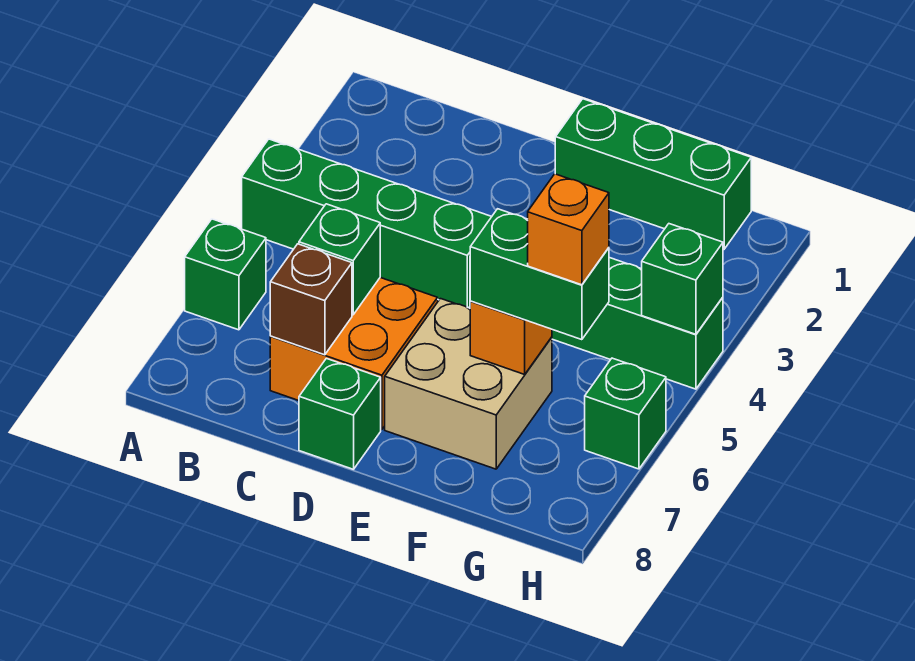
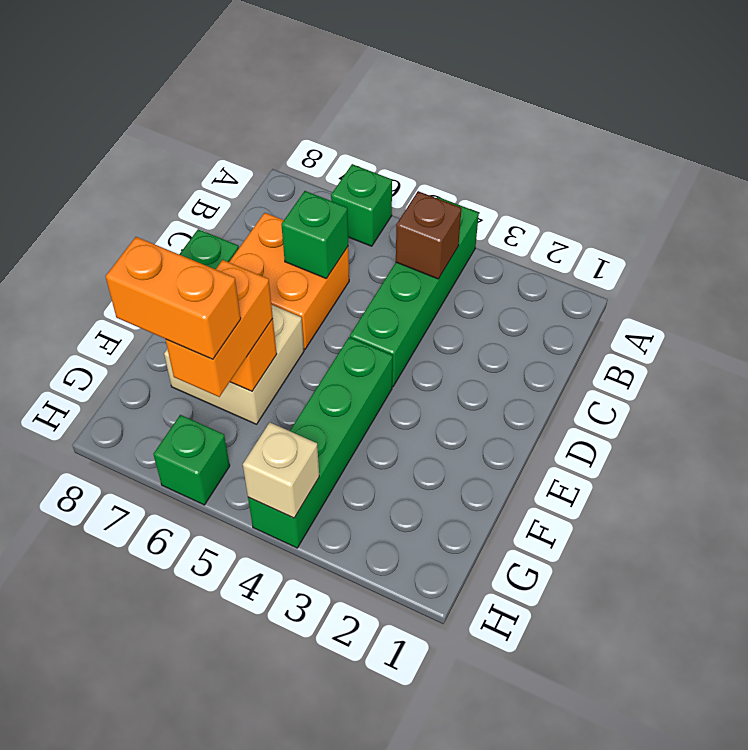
brown brick C7 level 2 -> brown brick B4 level 2
green brick E1:G1 level 1 -> none
green brick F6:G6 level 3 -> orange brick F6:G6 level 3
orange brick G6 level 4 -> orange brick G6:G7 level 4
green brick H4 level 2 -> tan brick H4 level 2

